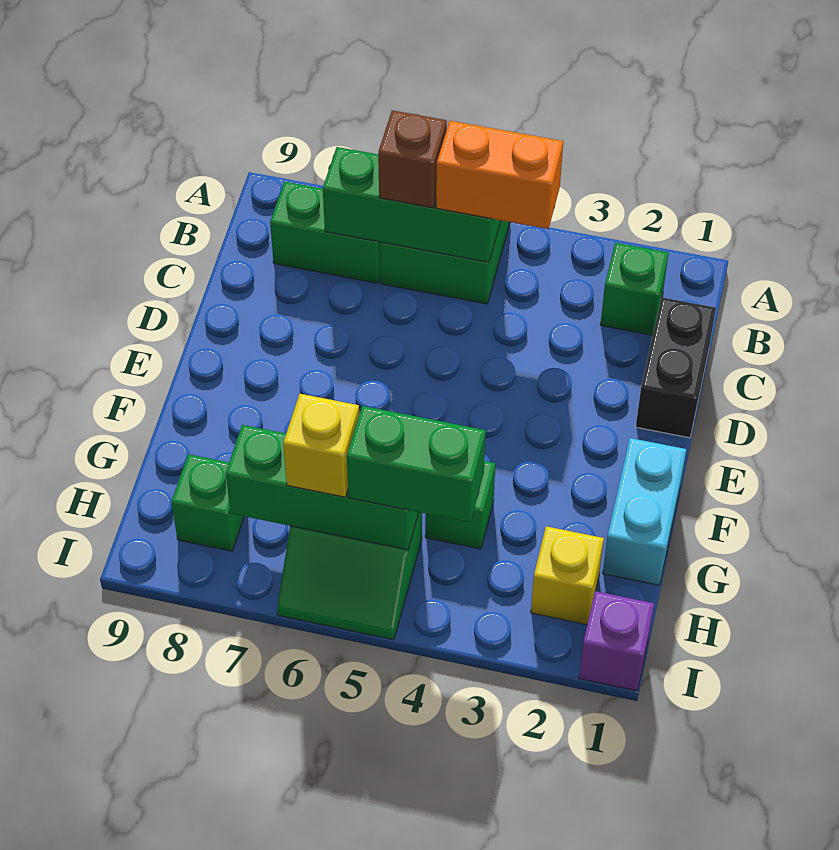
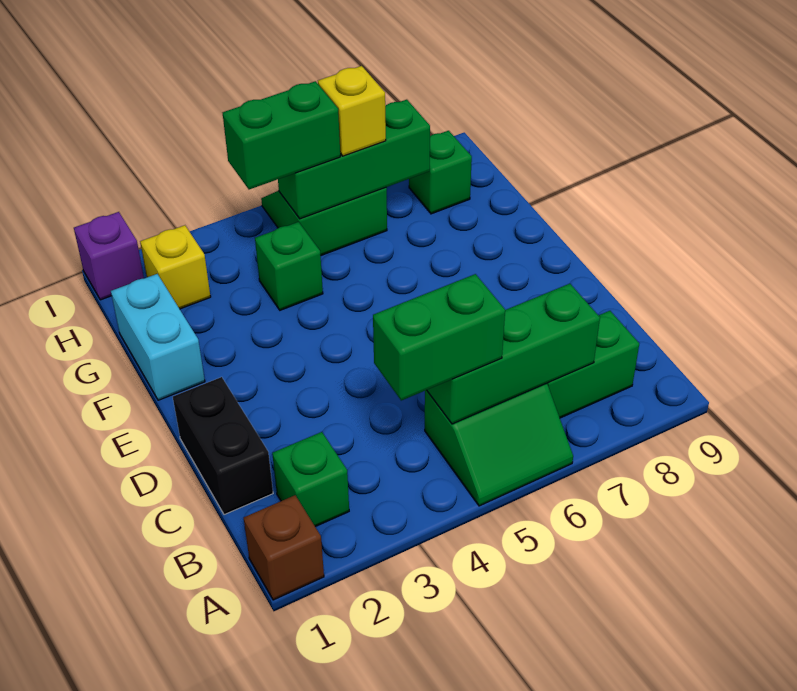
orange brick B4:B5 level 3 -> green brick B4:B5 level 3
brown brick B6 level 3 -> brown brick A1 level 1

